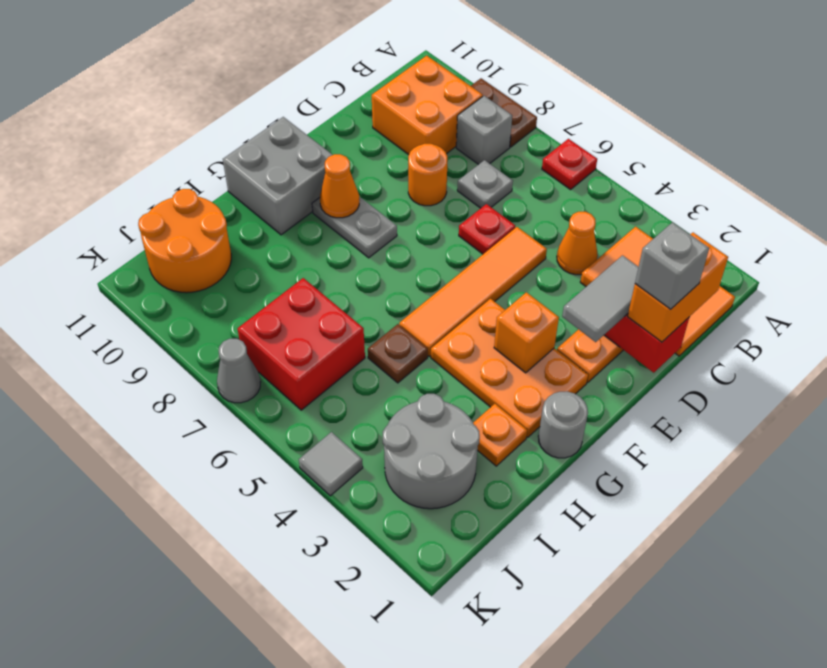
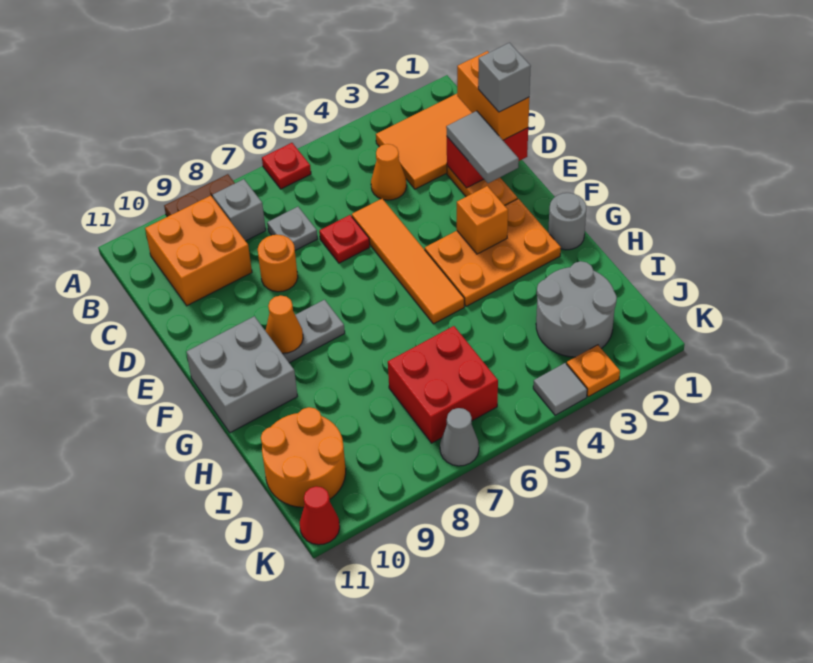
orange plate H2 level 1 -> orange plate K3 level 1
brown plate H5 level 1 -> none
none -> red cone K11 level 1

